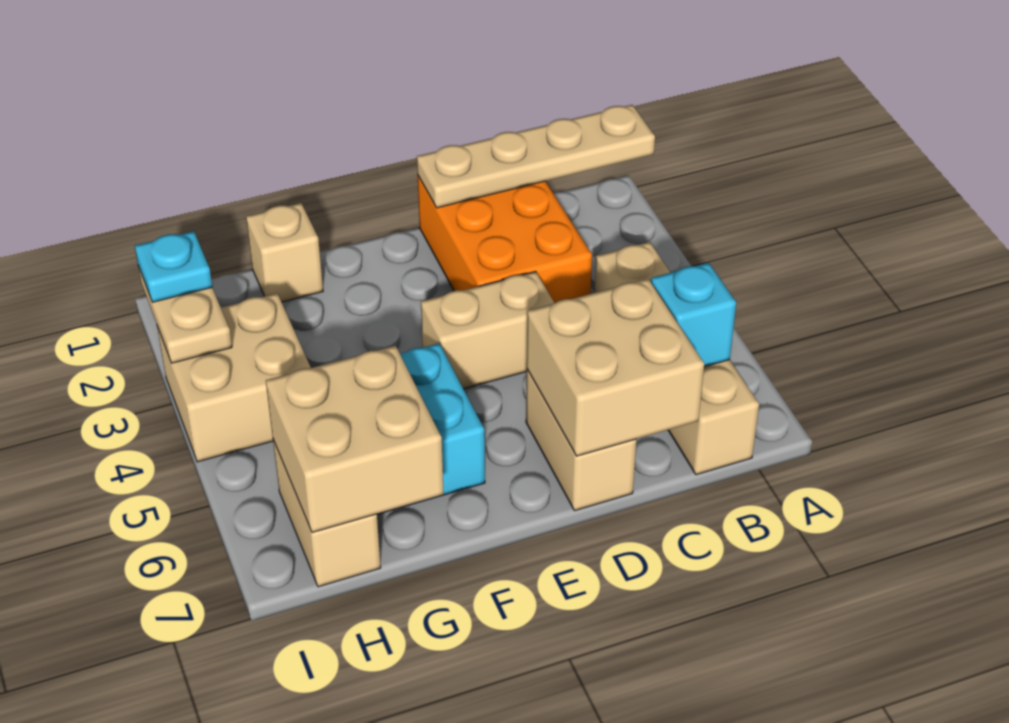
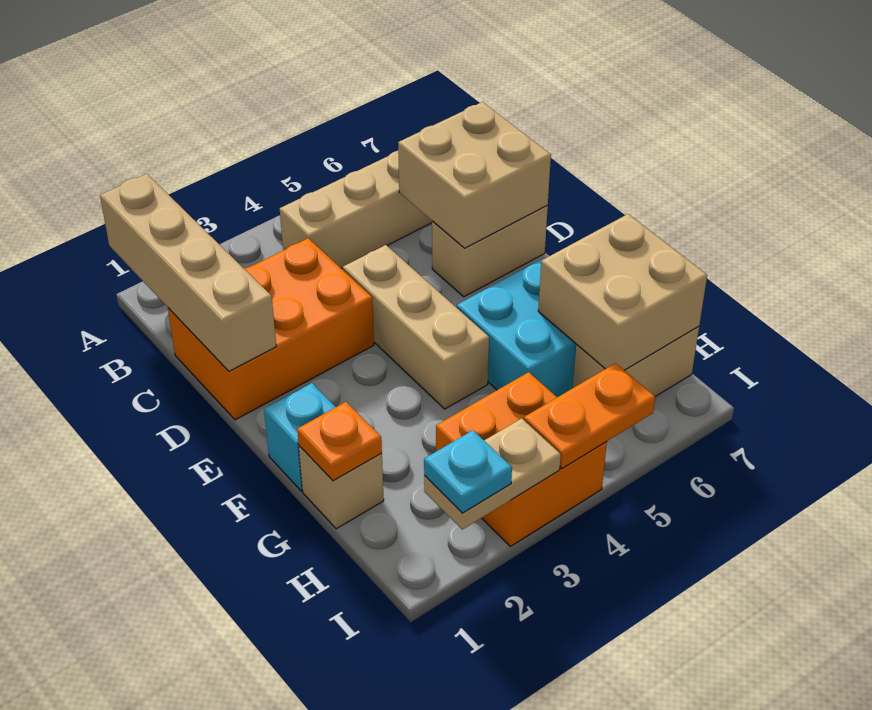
tan plate A1:D1 level 2 -> tan brick A1:D1 level 2
cyan brick B6 level 2 -> cyan brick F1 level 1
tan brick D4:E4 level 1 -> tan brick D4:F4 level 1
none -> orange plate G1 level 2
tan brick H3:I4 level 1 -> orange brick H3:I4 level 1
none -> orange plate I4:I5 level 2

